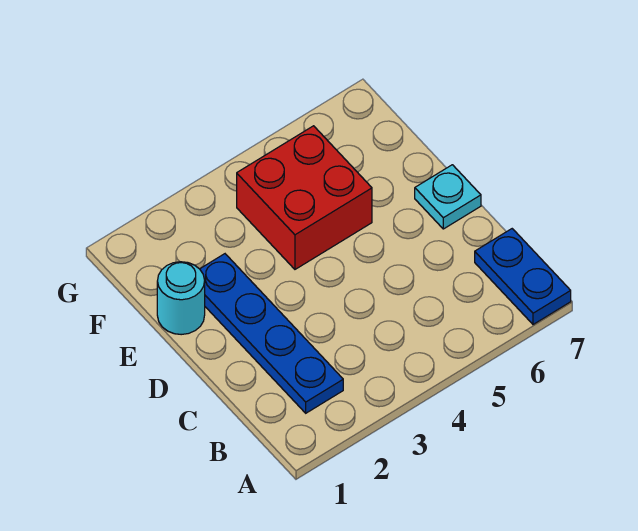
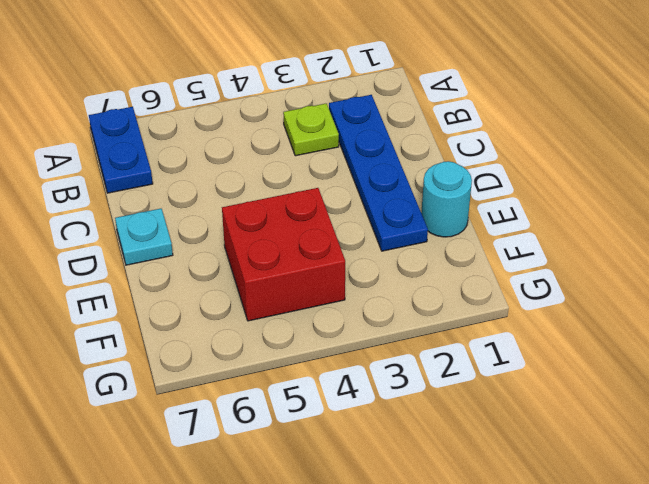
none -> lime plate B3 level 1

